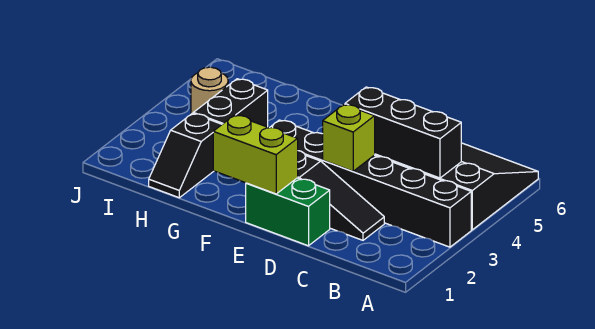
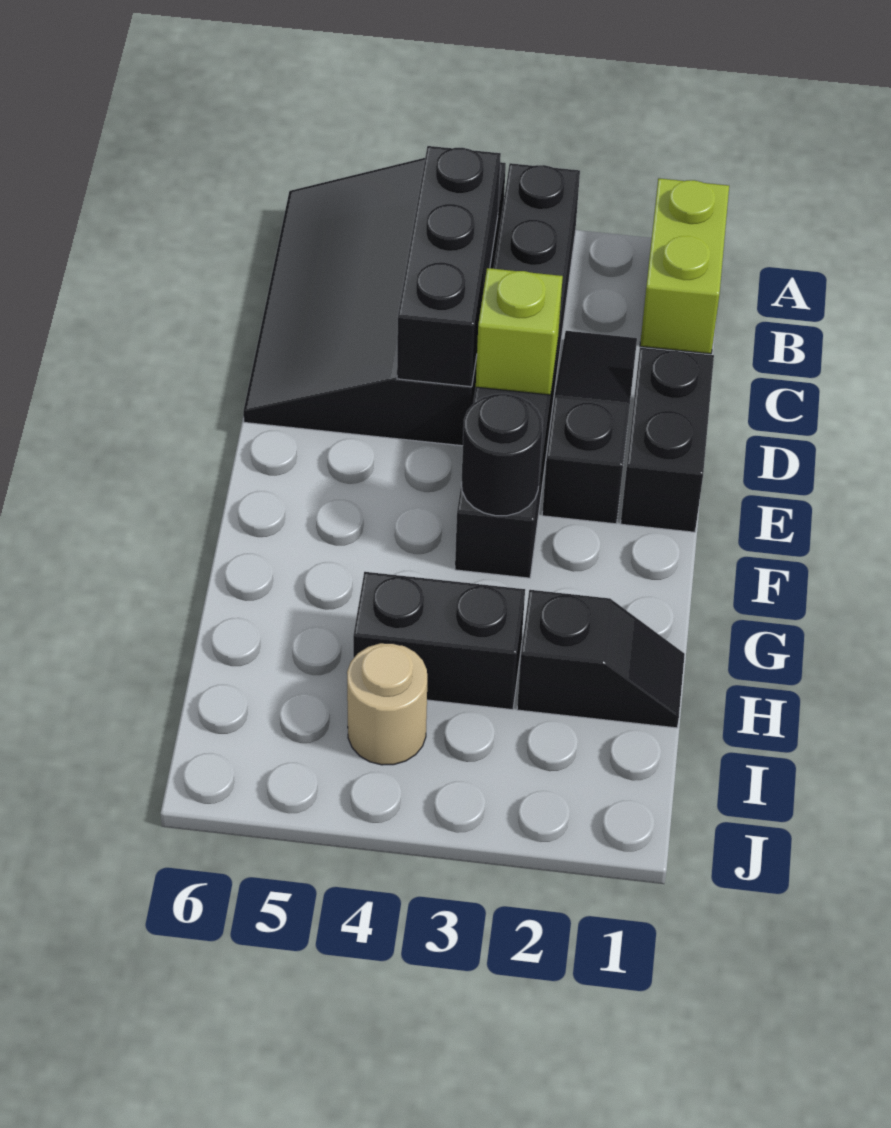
green brick D1:E1 level 1 -> black brick D1:E1 level 1
lime brick E1:F1 level 2 -> lime brick A1:B1 level 1
none -> black round brick F3 level 2

